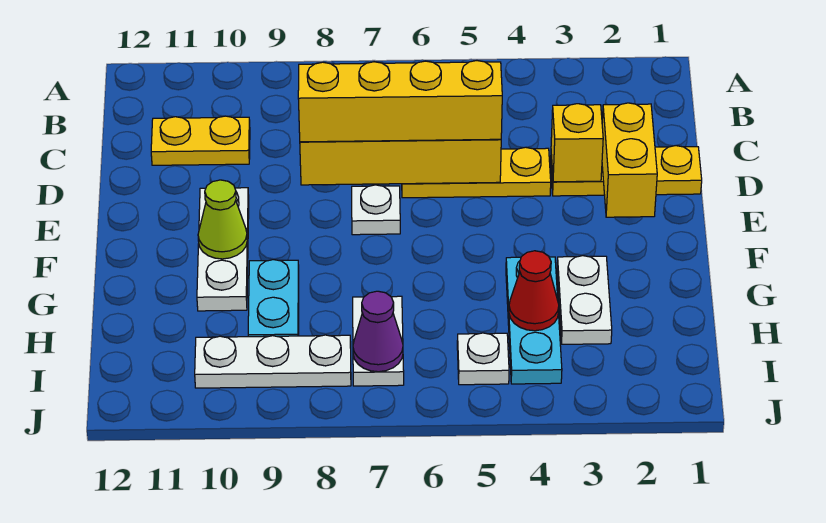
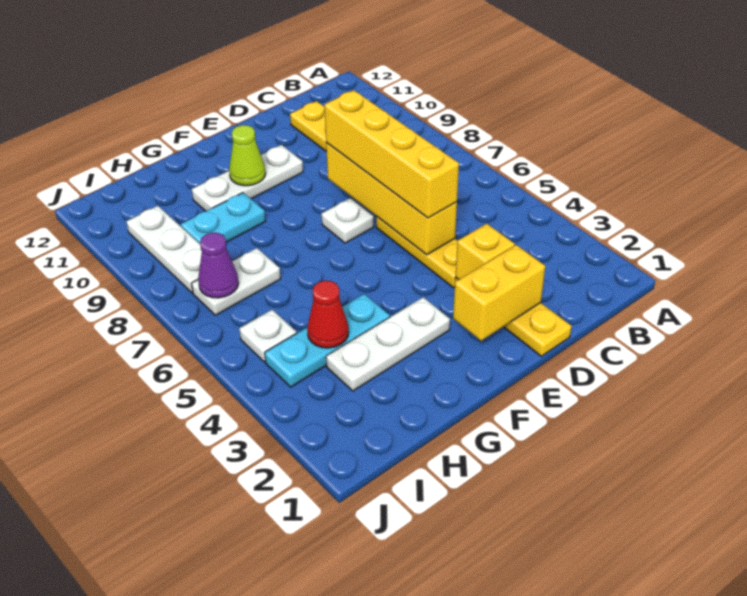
white plate G3:H3 level 1 -> white plate F3:H3 level 1

